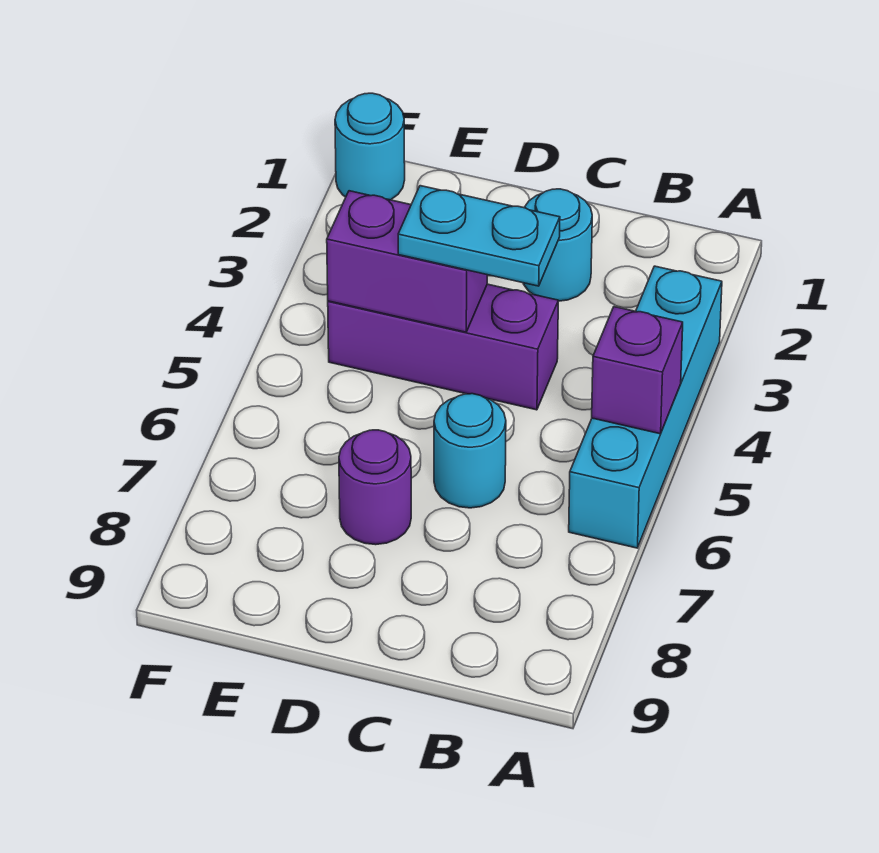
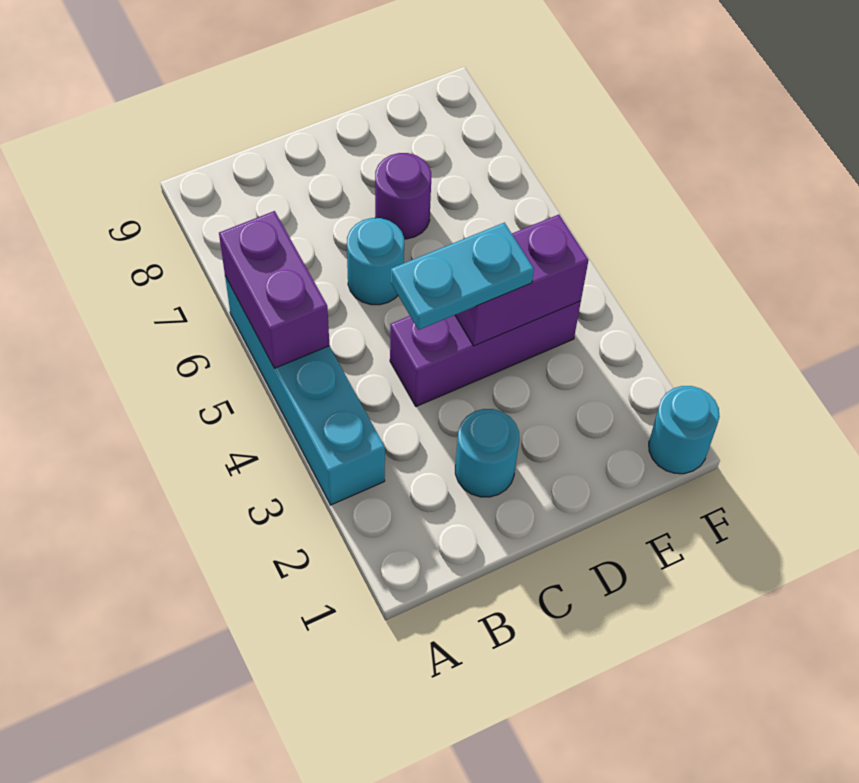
purple brick A5 level 2 -> purple brick A5:A6 level 2

